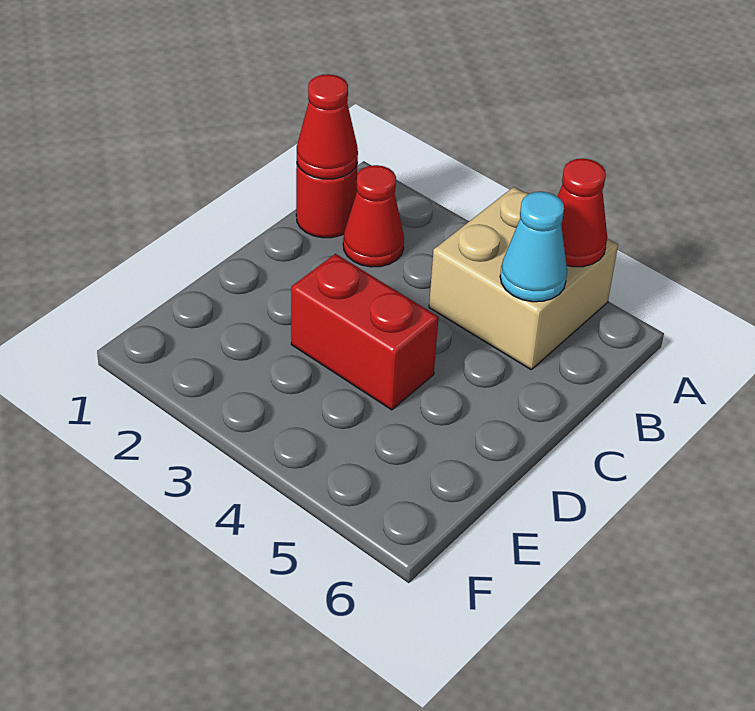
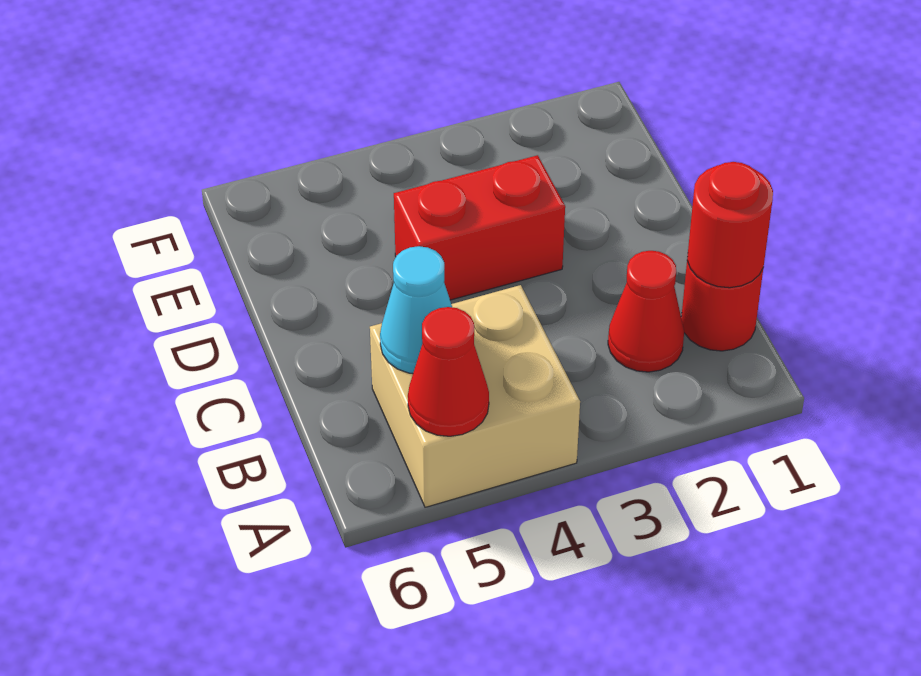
red cone B1 level 2 -> red round brick B1 level 2

